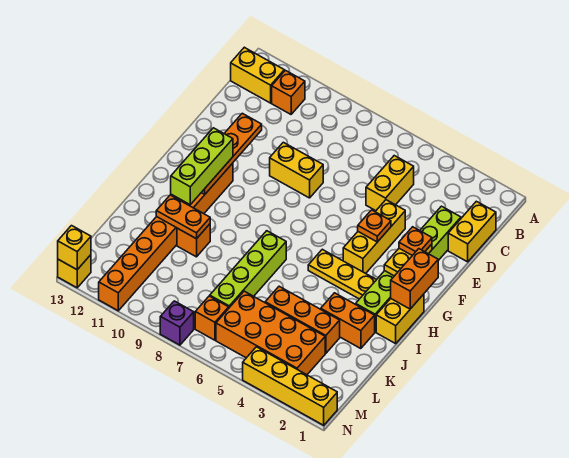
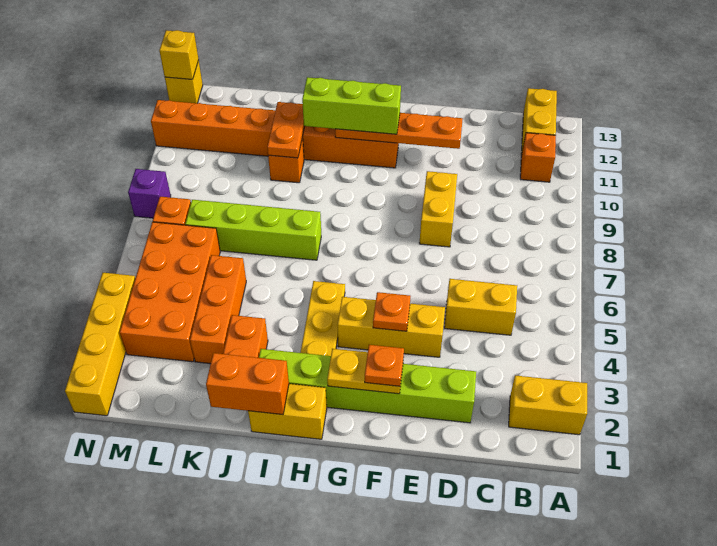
yellow brick C1:D1 level 1 -> yellow brick A2:B2 level 1
orange brick G1:H1 level 2 -> orange brick I1:J1 level 2

